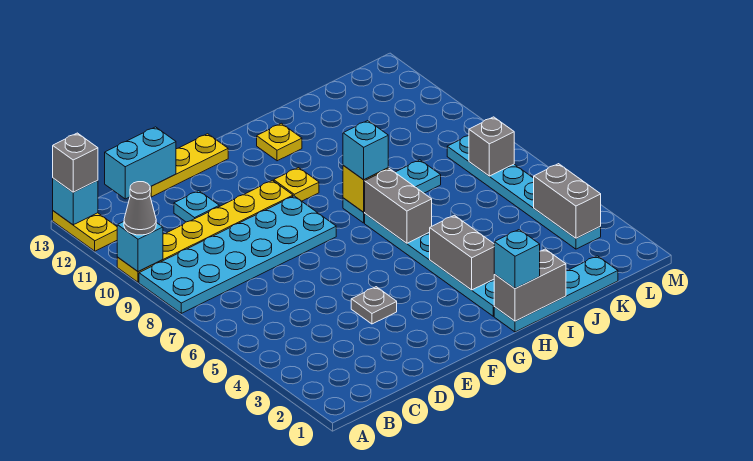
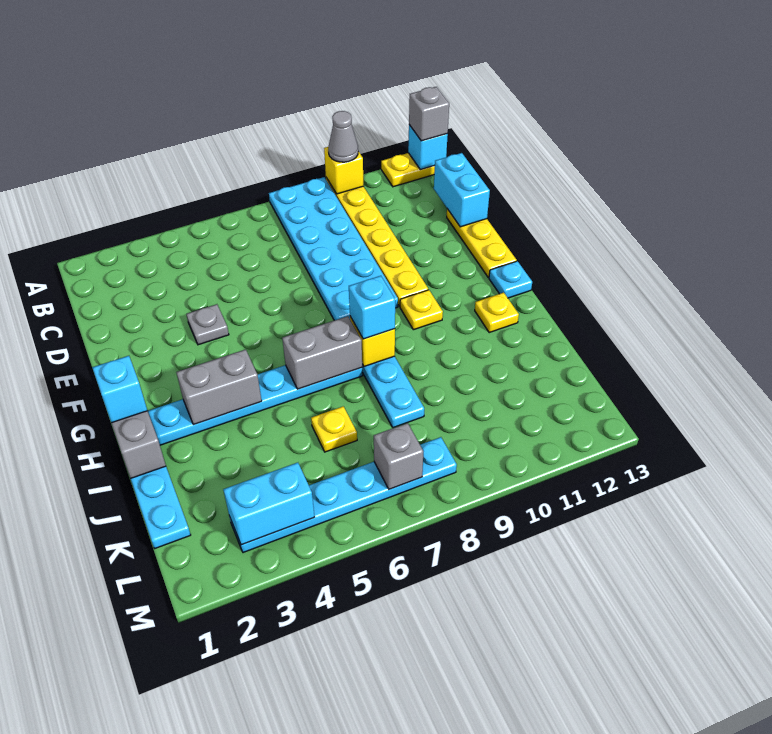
cyan brick A10 level 2 -> yellow brick A10 level 2
cyan plate D11 level 1 -> cyan plate G13 level 1
none -> yellow plate J6 level 1
grey brick L3:L4 level 2 -> cyan brick L3:L4 level 2

